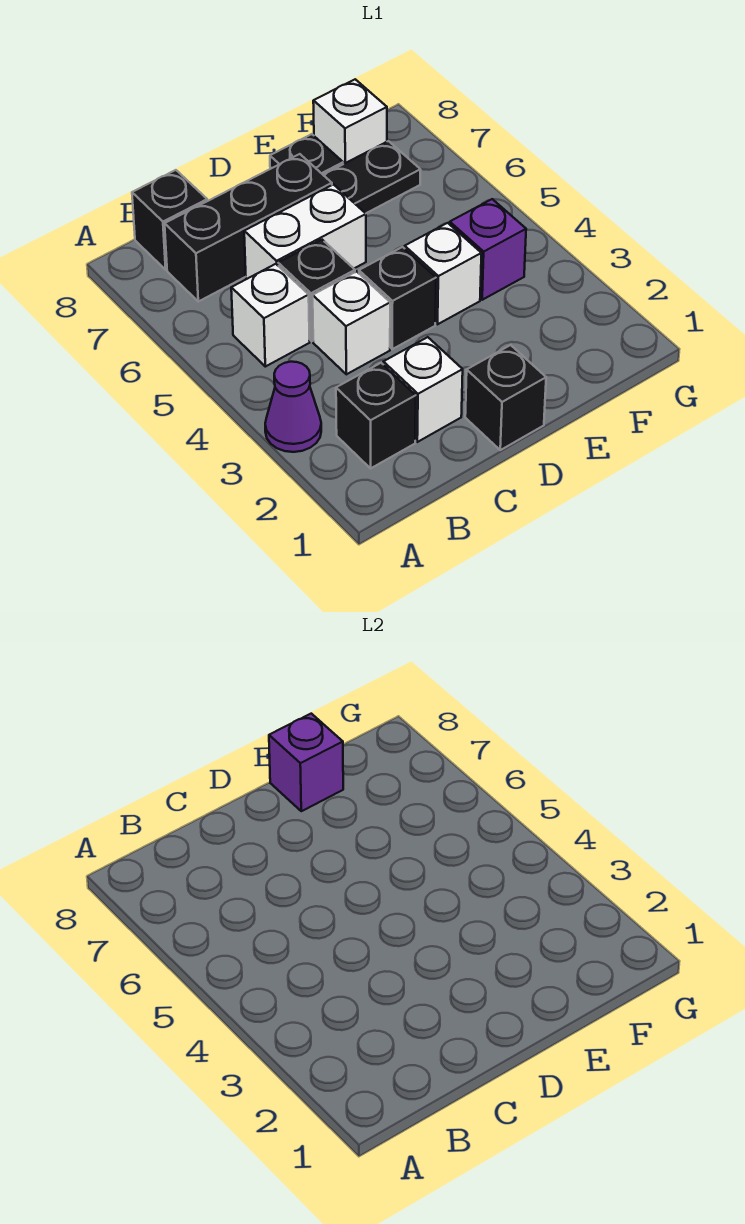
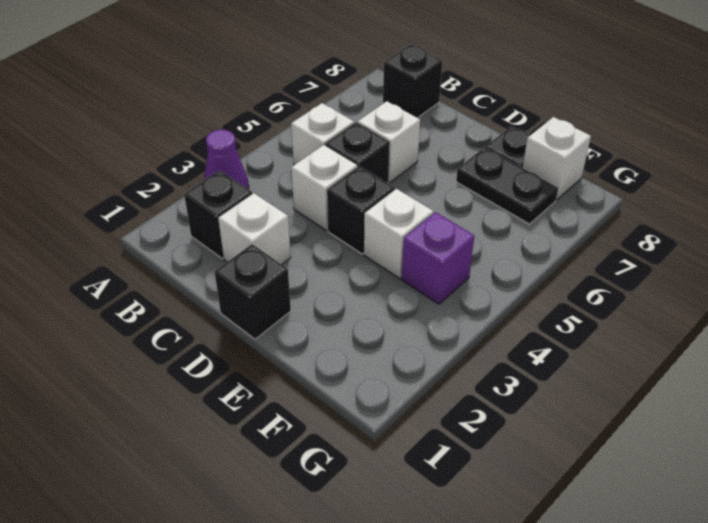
black brick B7:D7 level 1 -> none
white brick C6:D6 level 1 -> white brick C6 level 1
purple brick E8 level 2 -> none

